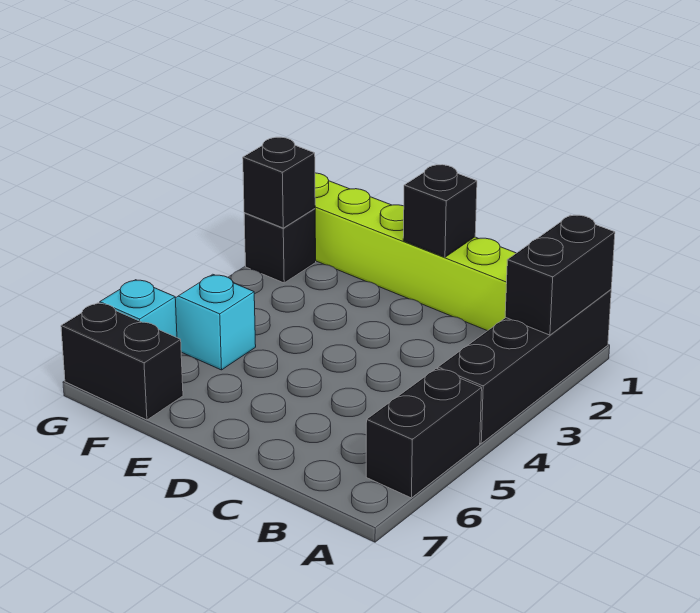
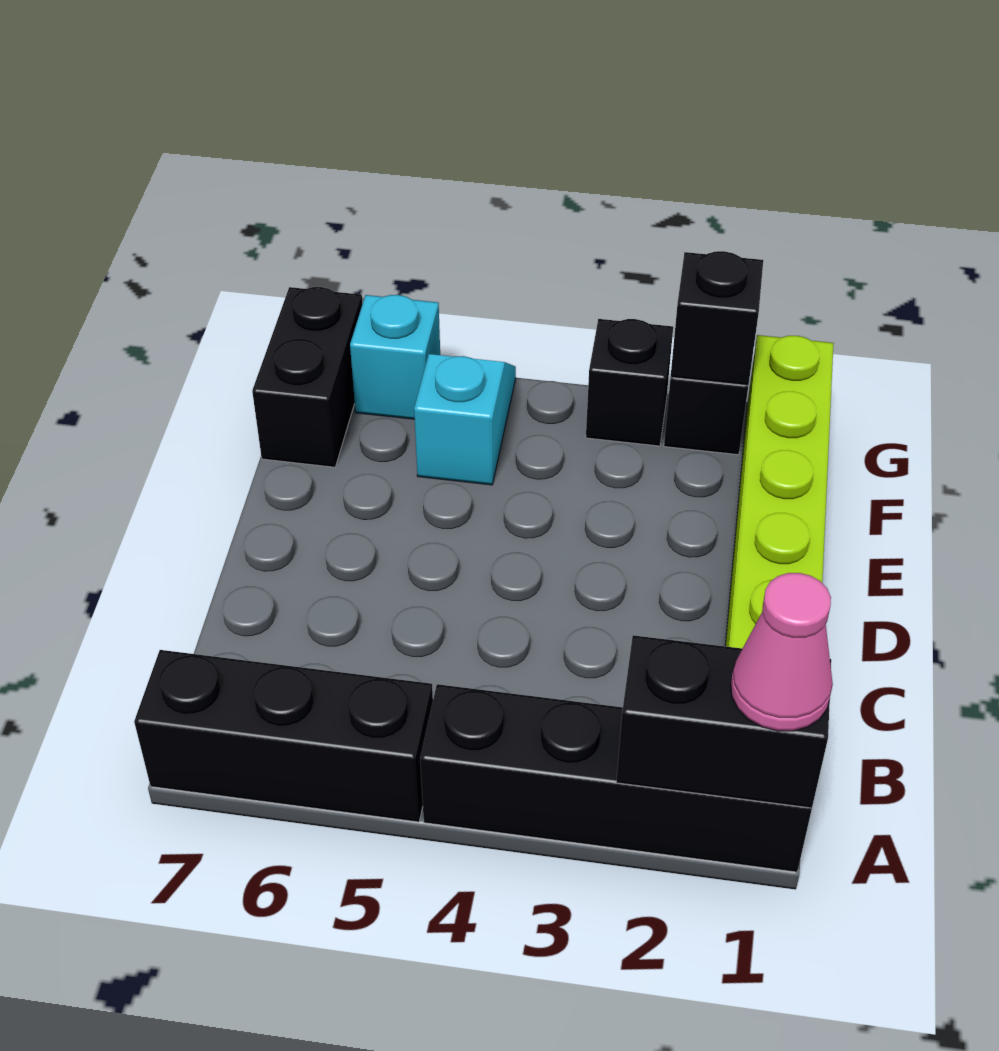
none -> pink cone A1 level 3
black brick A5:A6 level 1 -> black brick A5:A7 level 1
black brick D1 level 2 -> black brick G3 level 1

